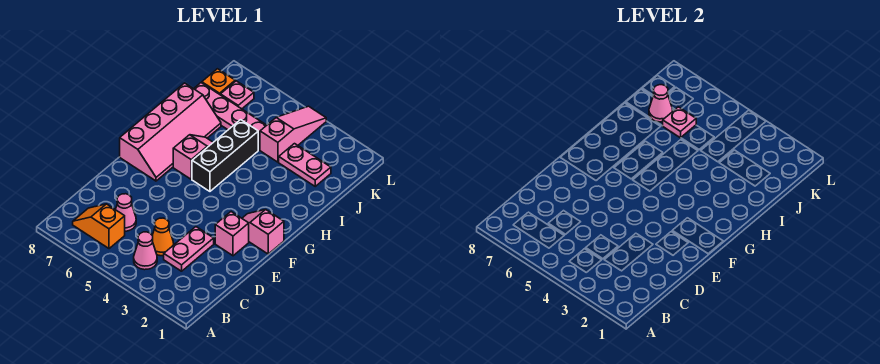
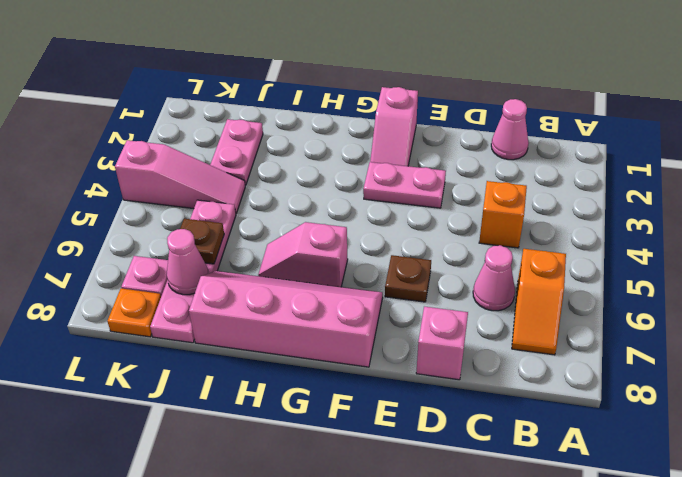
pink cone B4 level 1 -> pink cone C1 level 1
pink plate C3:D3 level 1 -> pink plate E3:F3 level 1
orange cone C4 level 1 -> orange brick C4 level 1
pink brick E2 level 1 -> pink brick D8 level 1
none -> brown plate E6 level 1
black brick G5:I5 level 1 -> none
pink slope J4:L4 level 1 top J -> pink slope J4:L4 level 1 top L
pink plate J6 level 2 -> brown plate J6 level 2

